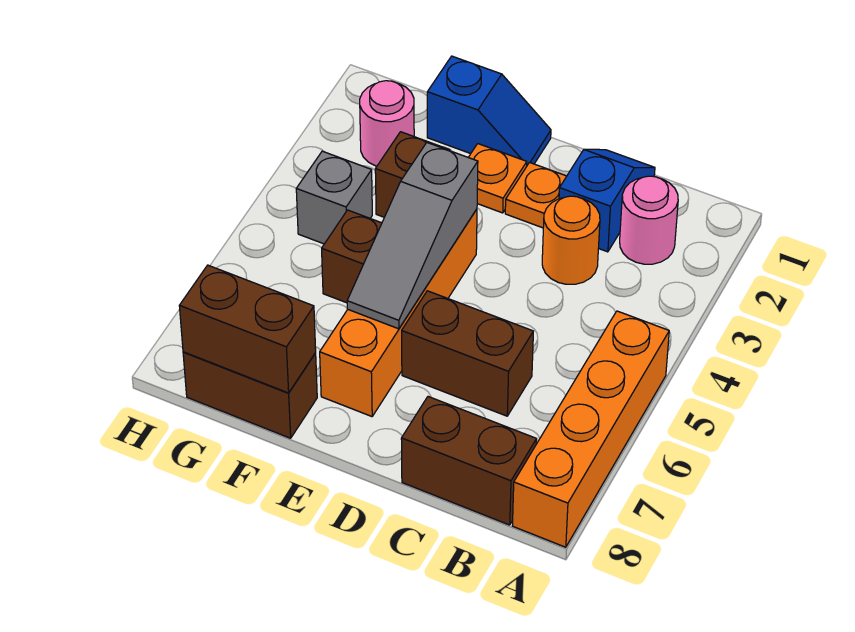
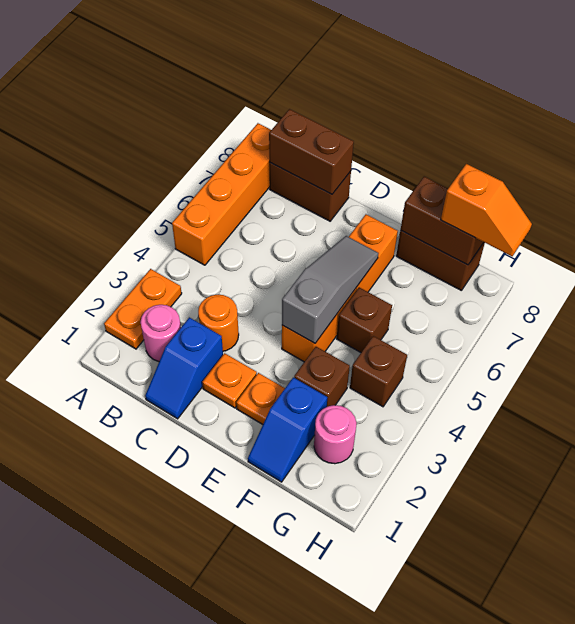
none -> orange plate A2:A3 level 1
brown brick C6:D6 level 1 -> brown brick B8:C8 level 2
blue slope E1:F1 level 1 top F -> blue slope F1:F2 level 1 top 2
grey brick G4 level 1 -> brown brick G4 level 1
none -> orange slope G8:H8 level 3 top G

